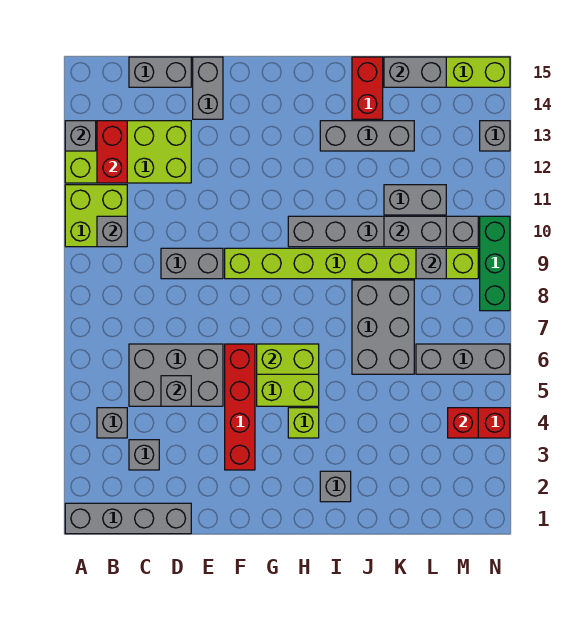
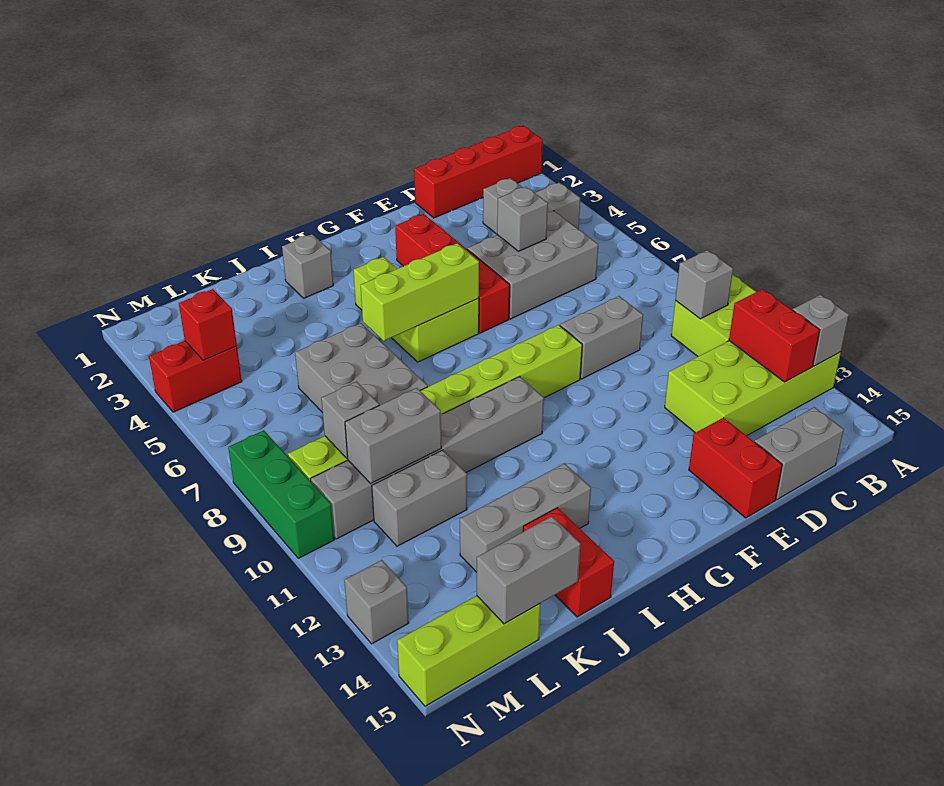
grey brick A1:D1 level 1 -> red brick A1:D1 level 1
grey brick E14:E15 level 1 -> red brick E14:E15 level 1
lime brick G6:H6 level 2 -> lime brick G6:I6 level 2
grey brick L6:N6 level 1 -> none

